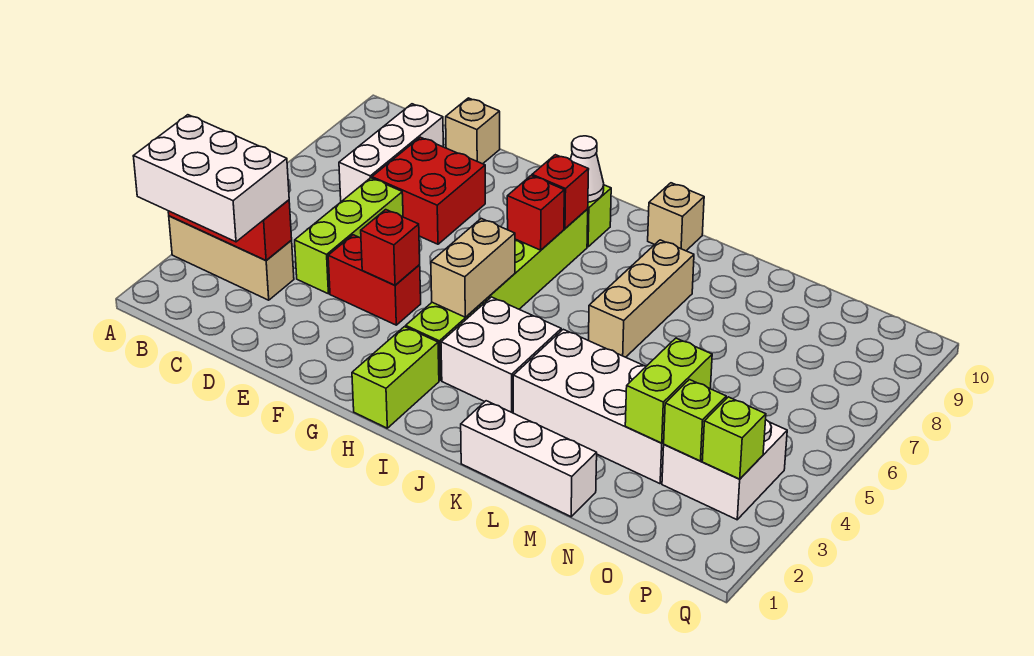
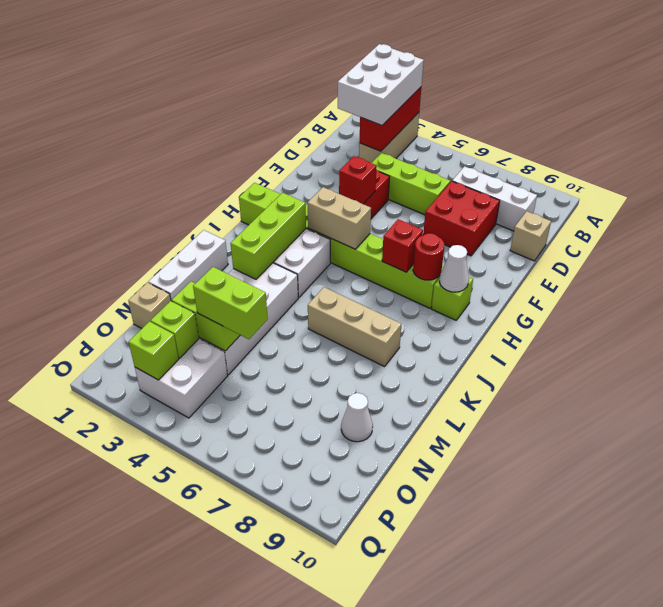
red brick H8 level 2 -> red round brick H8 level 2
none -> lime brick I3:K3 level 2
tan brick J10 level 1 -> tan brick N1 level 1
none -> lime brick N4:N5 level 3
none -> white cone N9 level 1

